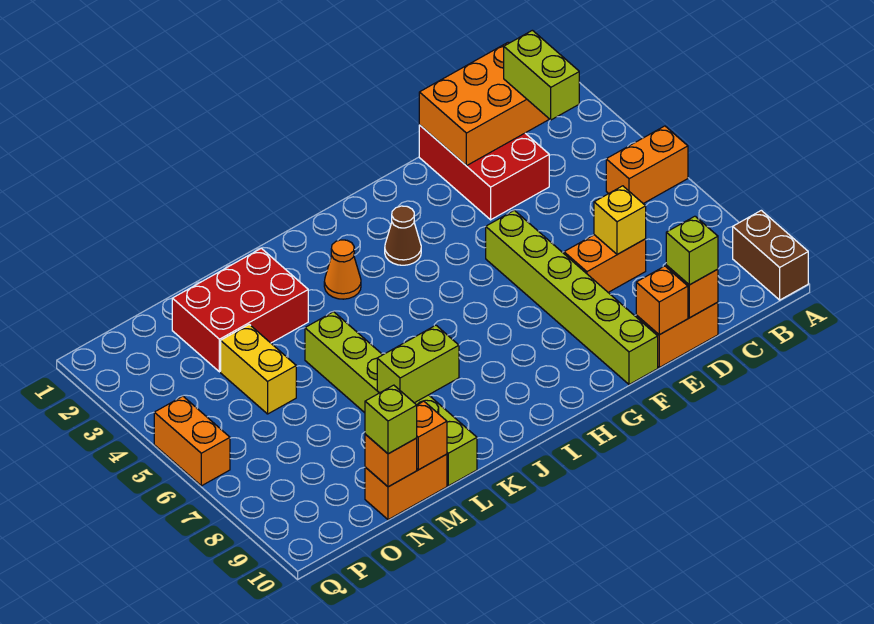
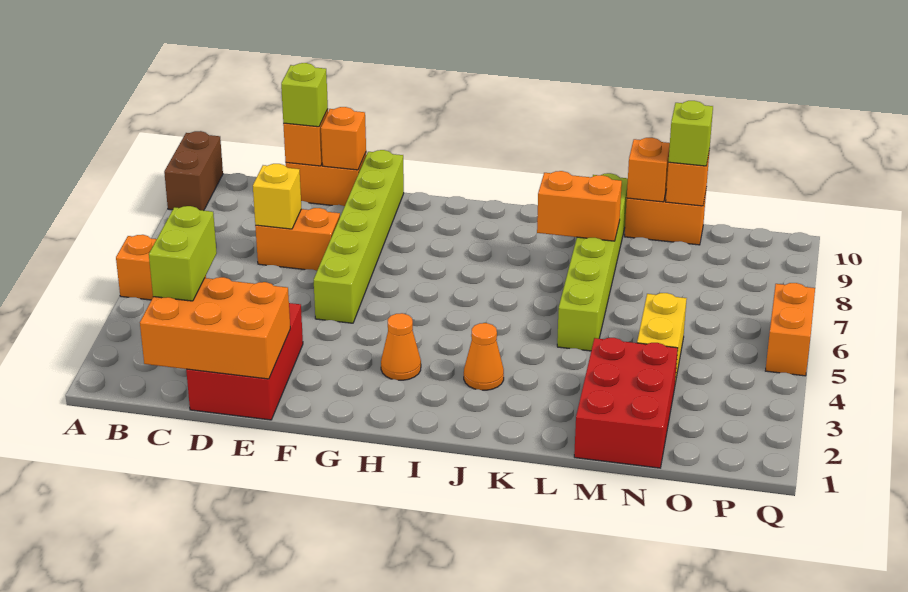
brown cone H3 level 1 -> orange cone H3 level 1
lime brick K8:L8 level 2 -> orange brick K8:L8 level 2
red brick L2:N3 level 1 -> red brick M1:N3 level 1

